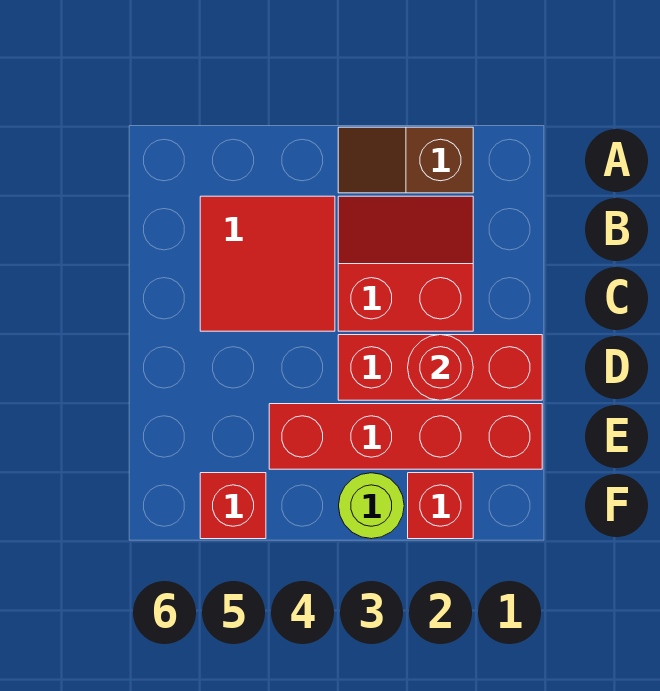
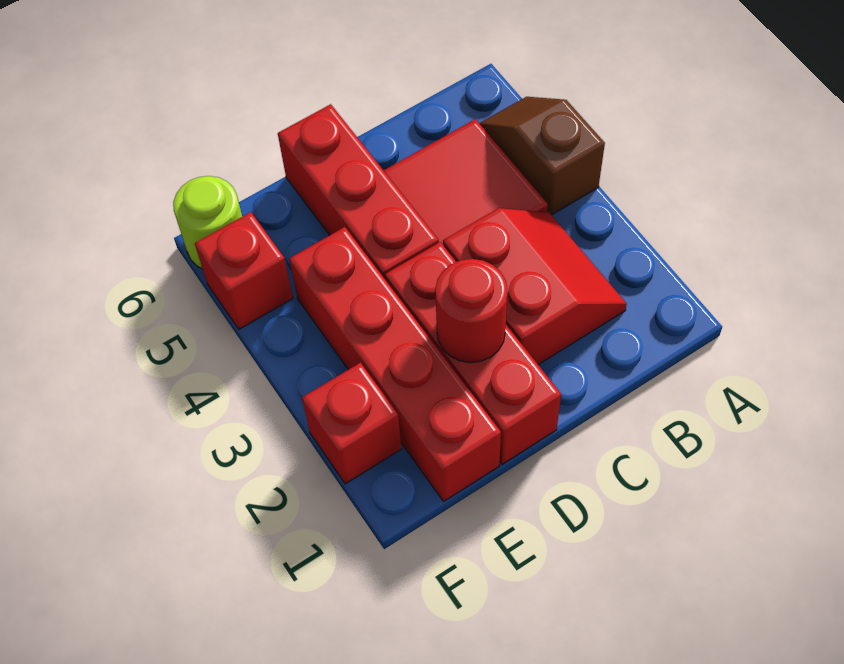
brown slope A2:A3 level 1 top 2 -> brown slope A4:A5 level 1 top 4
none -> red brick D4:D6 level 1
lime round brick F3 level 1 -> lime round brick F6 level 1

